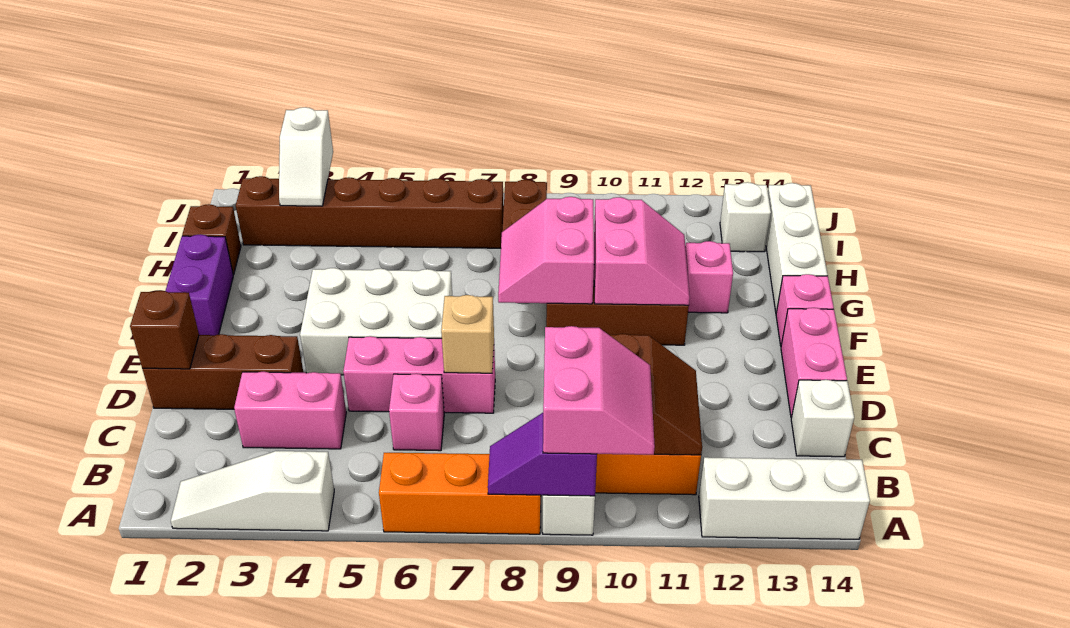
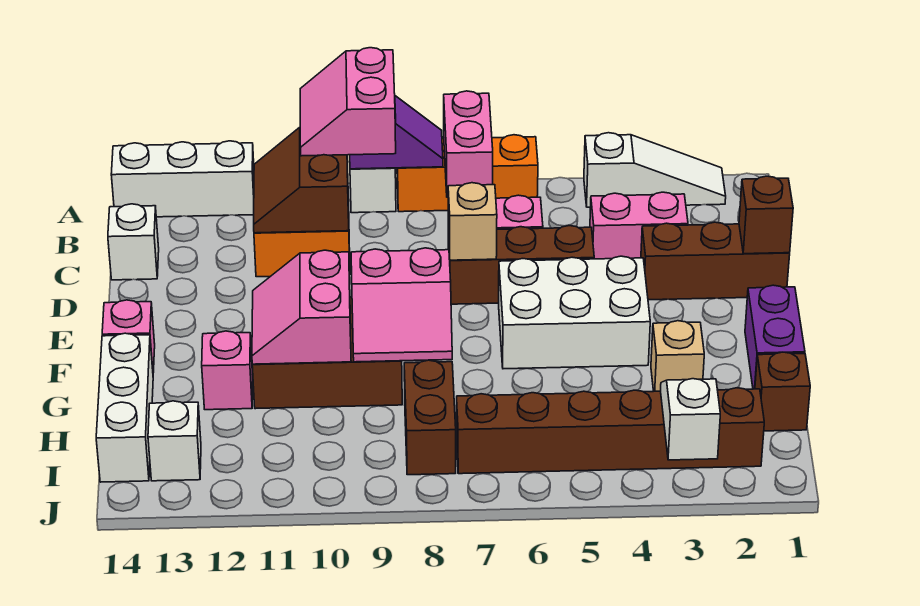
pink brick D5:D7 level 1 -> brown brick D5:D7 level 1
pink brick D14:E14 level 1 -> pink brick A7:B7 level 2
pink slope F8:G9 level 2 top 9 -> pink slope F8:G9 level 2 top F
none -> tan brick G3 level 1

